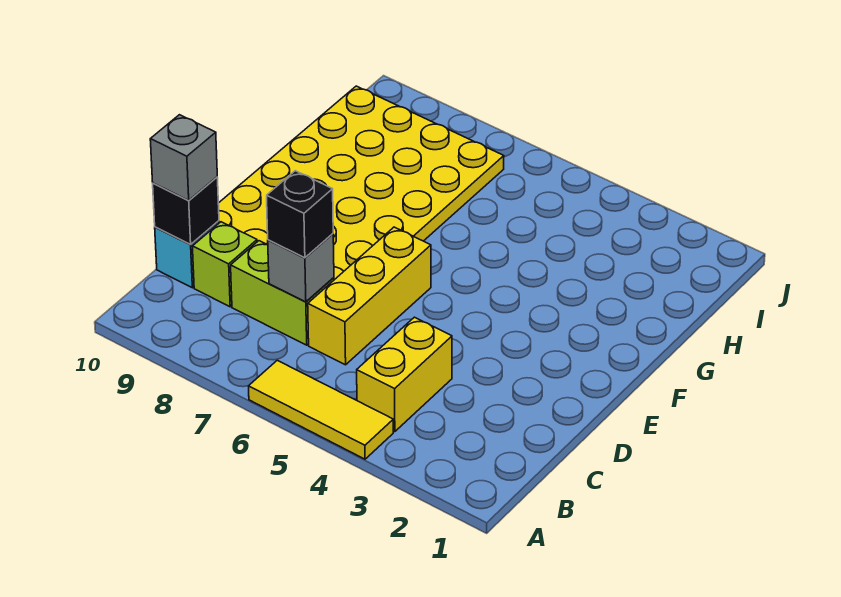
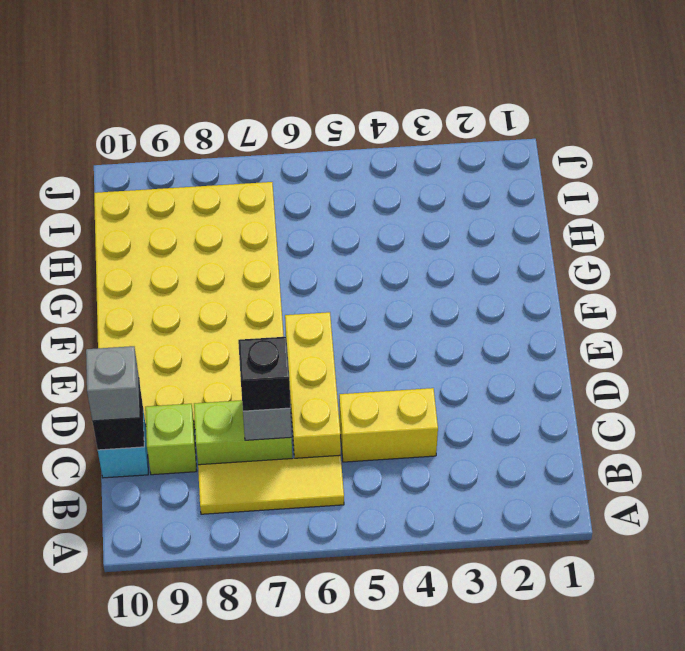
yellow tile A4:A6 level 1 -> yellow tile B6:B8 level 1
yellow brick B4:C4 level 1 -> yellow brick C4:C5 level 1

